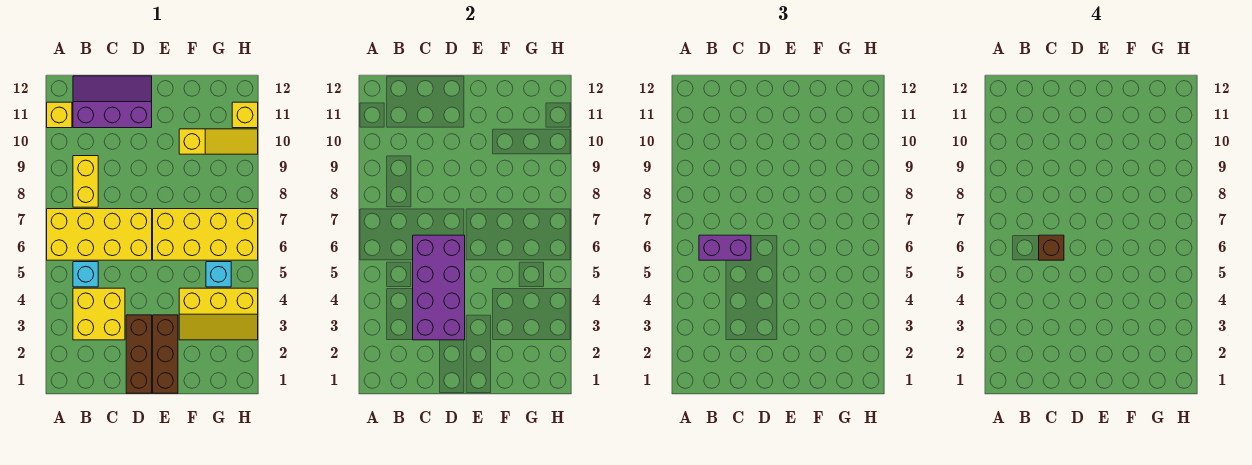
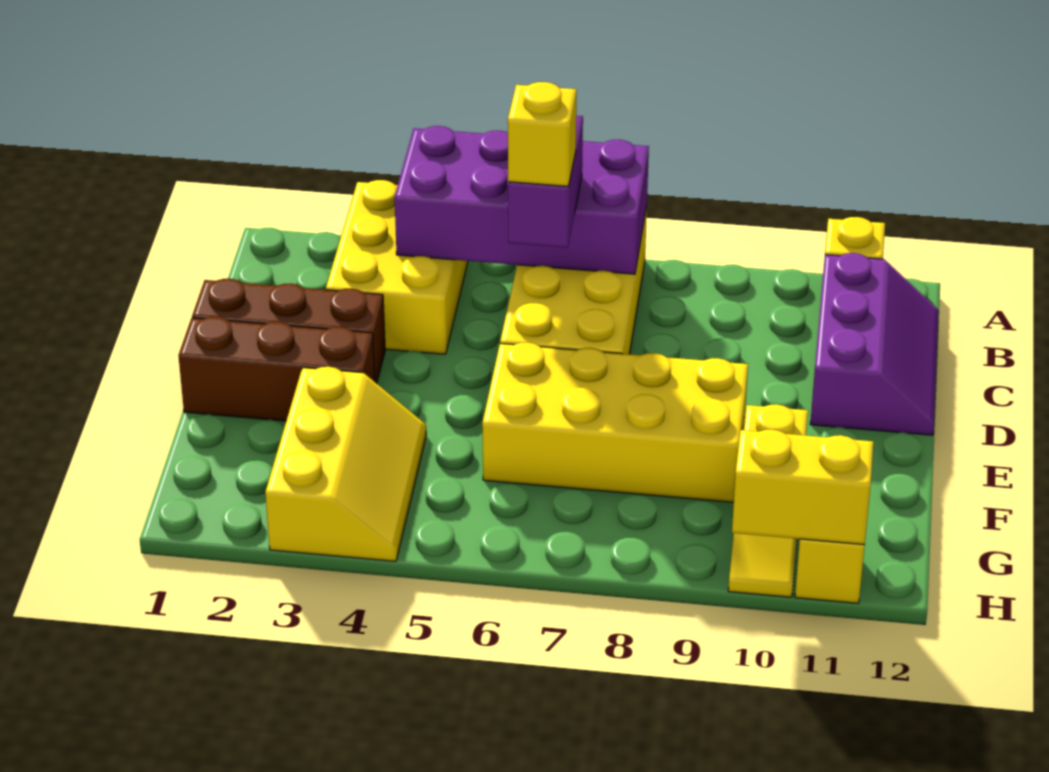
yellow brick B3:C4 level 1 -> yellow brick A3:C4 level 1
cyan brick B5 level 1 -> none
yellow brick B8:B9 level 1 -> yellow brick H10:H11 level 2
purple brick C3:D6 level 2 -> purple brick A4:B7 level 2
brown brick C6 level 4 -> yellow brick C6 level 4
yellow brick E6:H7 level 1 -> yellow brick E6:F9 level 1
yellow slope F3:H4 level 1 top 4 -> yellow slope F3:H4 level 1 top 3
cyan brick G5 level 1 -> none

